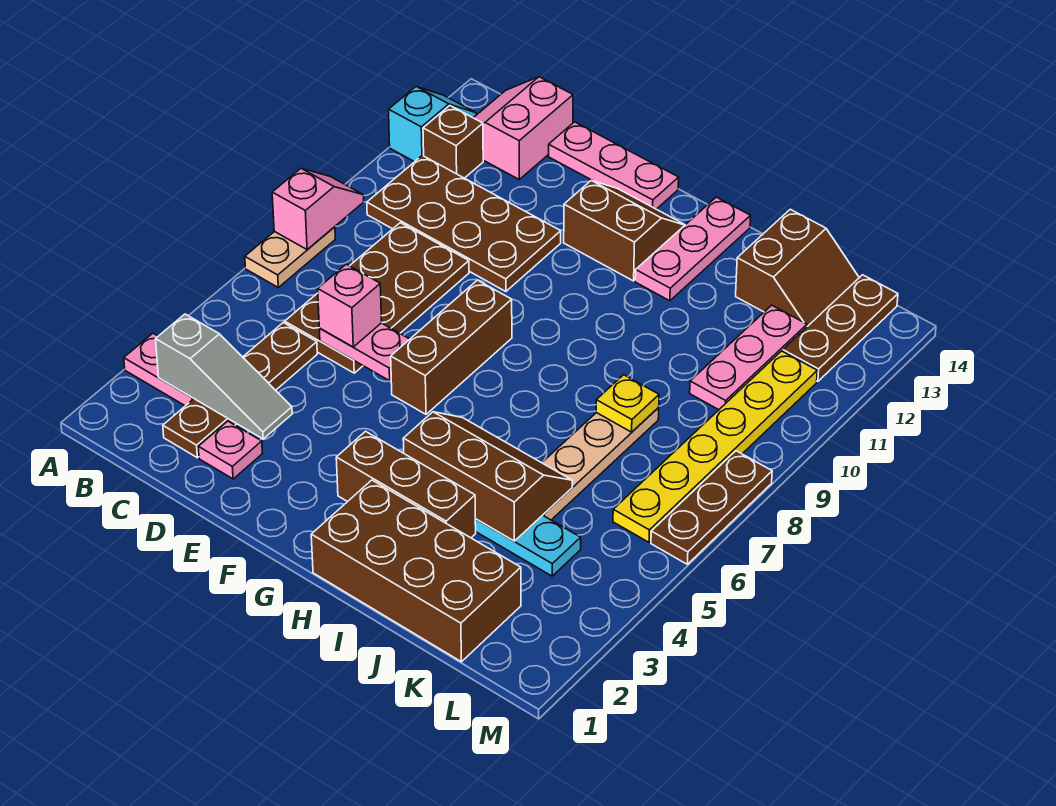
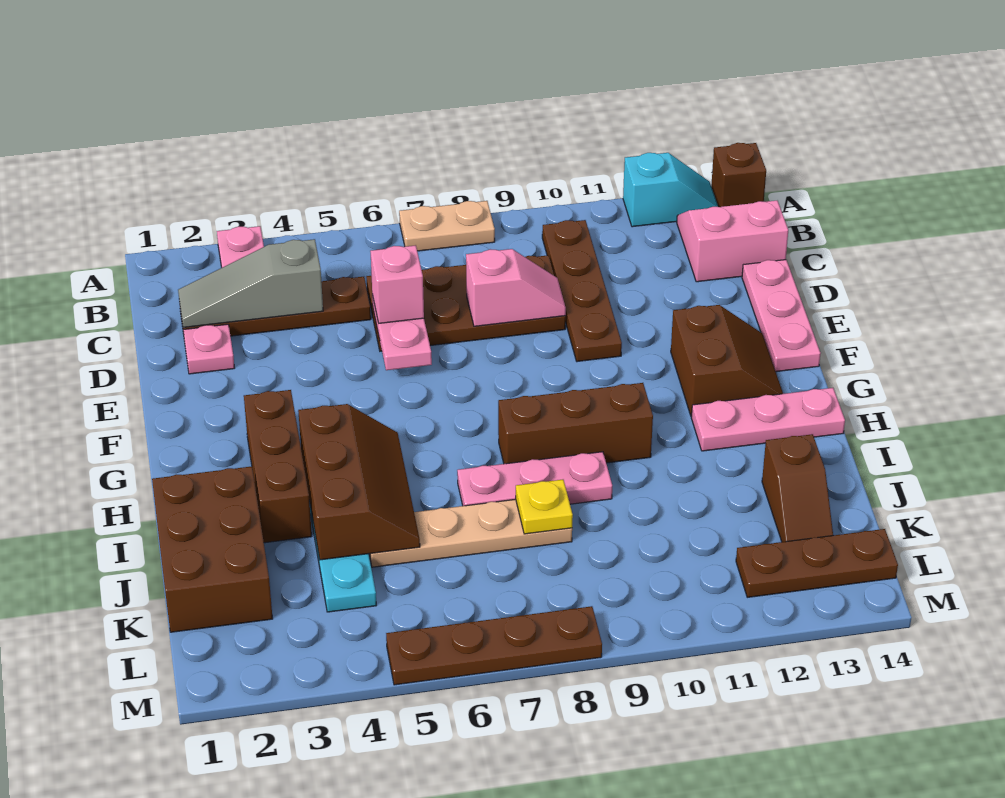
pink slope A8:A9 level 2 top 8 -> pink slope D8:D9 level 2 top 8
grey slope B3:D3 level 2 top B -> grey slope C2:C4 level 2 top 4
brown plate B10:E11 level 1 -> brown plate B10:E10 level 1
brown brick B12 level 1 -> brown brick A14 level 1
brown brick F6:F8 level 1 -> brown brick H8:H10 level 1
brown brick H1:K2 level 1 -> brown brick I1:K2 level 1
brown slope J13:K14 level 1 top J -> brown slope J13:K13 level 1 top J
pink plate K10:K12 level 1 -> pink plate I7:I9 level 1
yellow plate L6:L11 level 1 -> none
brown plate M6:M8 level 1 -> brown plate M5:M8 level 1

